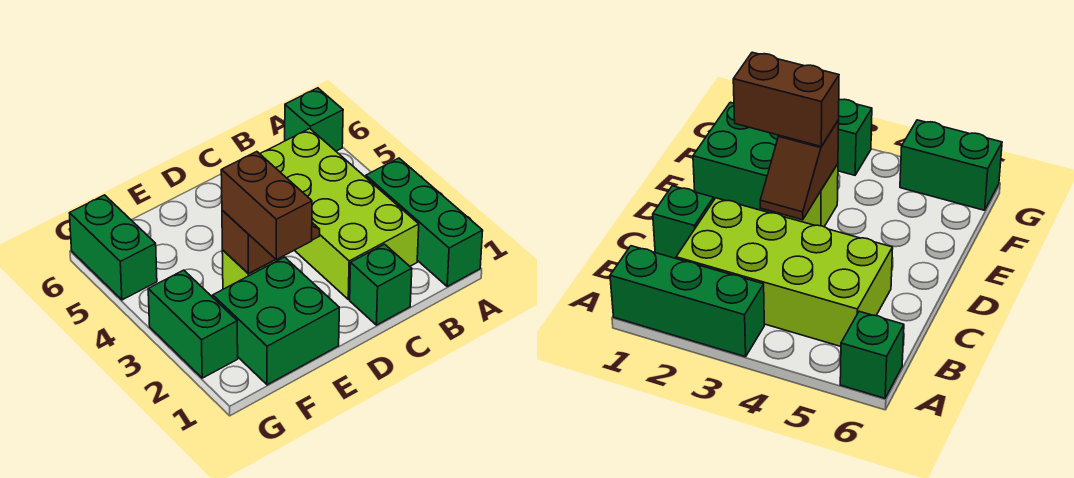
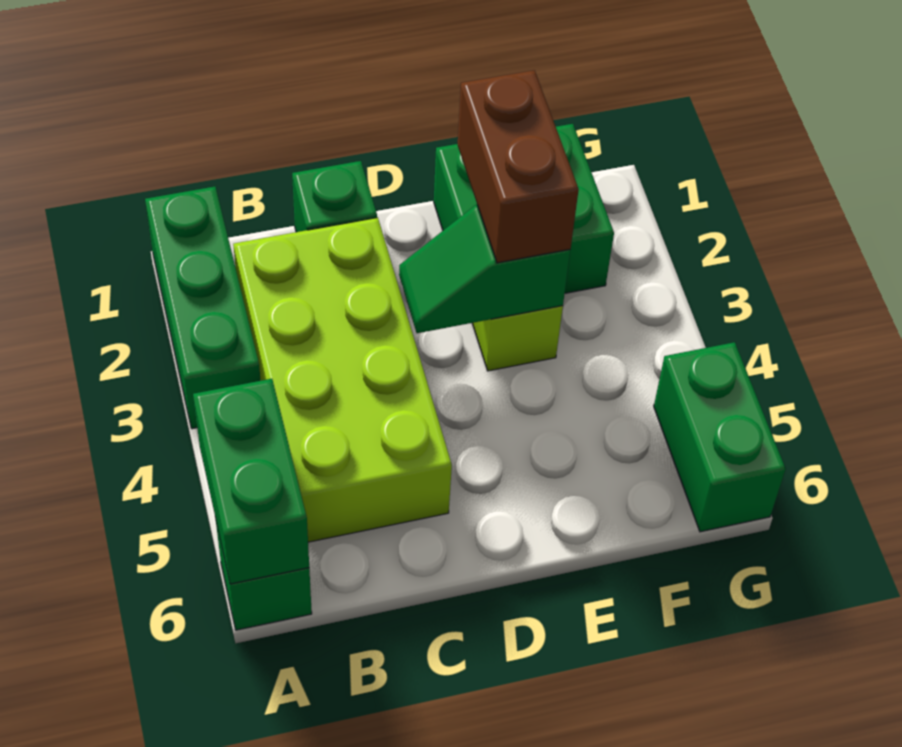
brown slope D3:E3 level 2 top E -> green slope D3:E3 level 2 top E
green brick G2:G3 level 1 -> green brick A5:A6 level 2

